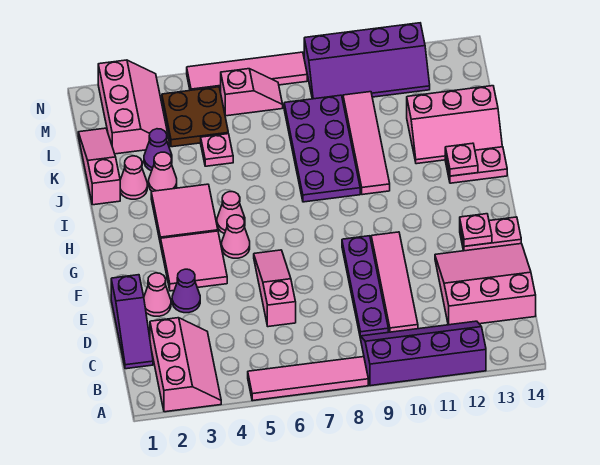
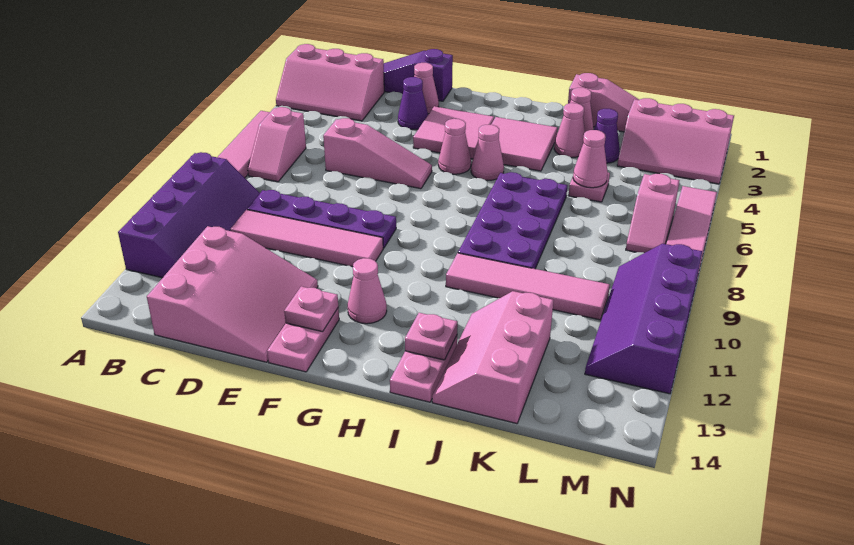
none -> pink slope B6:B7 level 1 top 6
none -> pink cone G12 level 1
purple plate I8:L9 level 1 -> purple plate I6:J9 level 1
none -> pink cone K5 level 2
brown plate L4:M5 level 1 -> none

